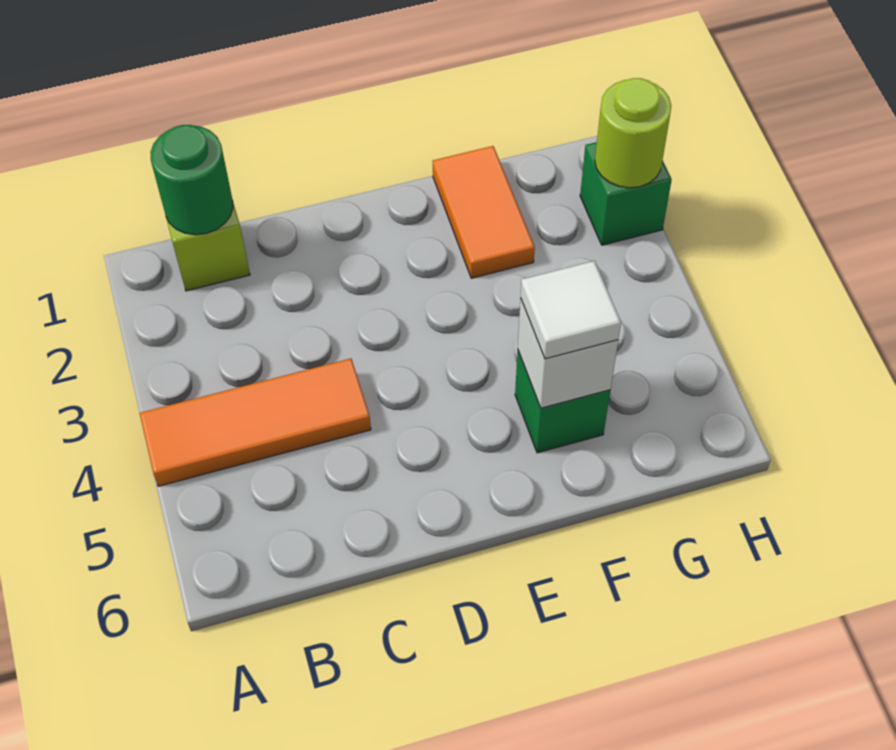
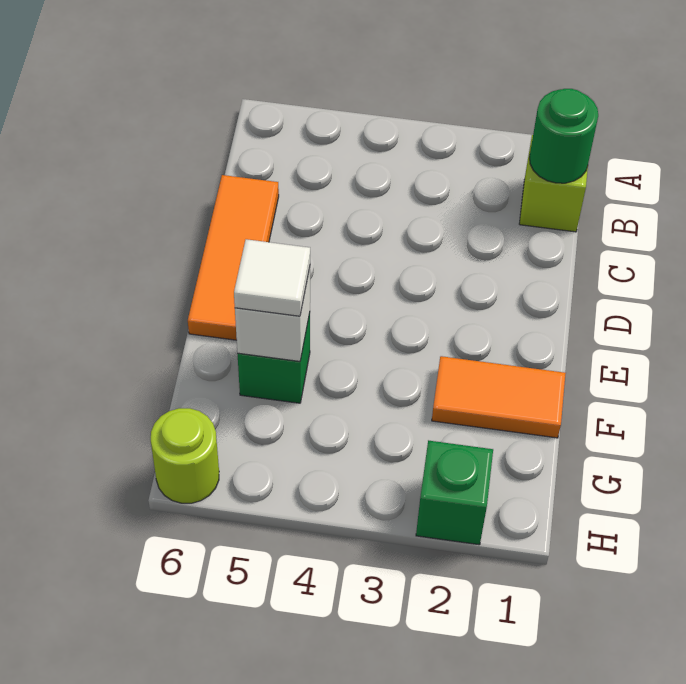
orange tile A4:C4 level 1 -> orange tile C6:E6 level 1
lime round brick H2 level 2 -> lime round brick H6 level 1

